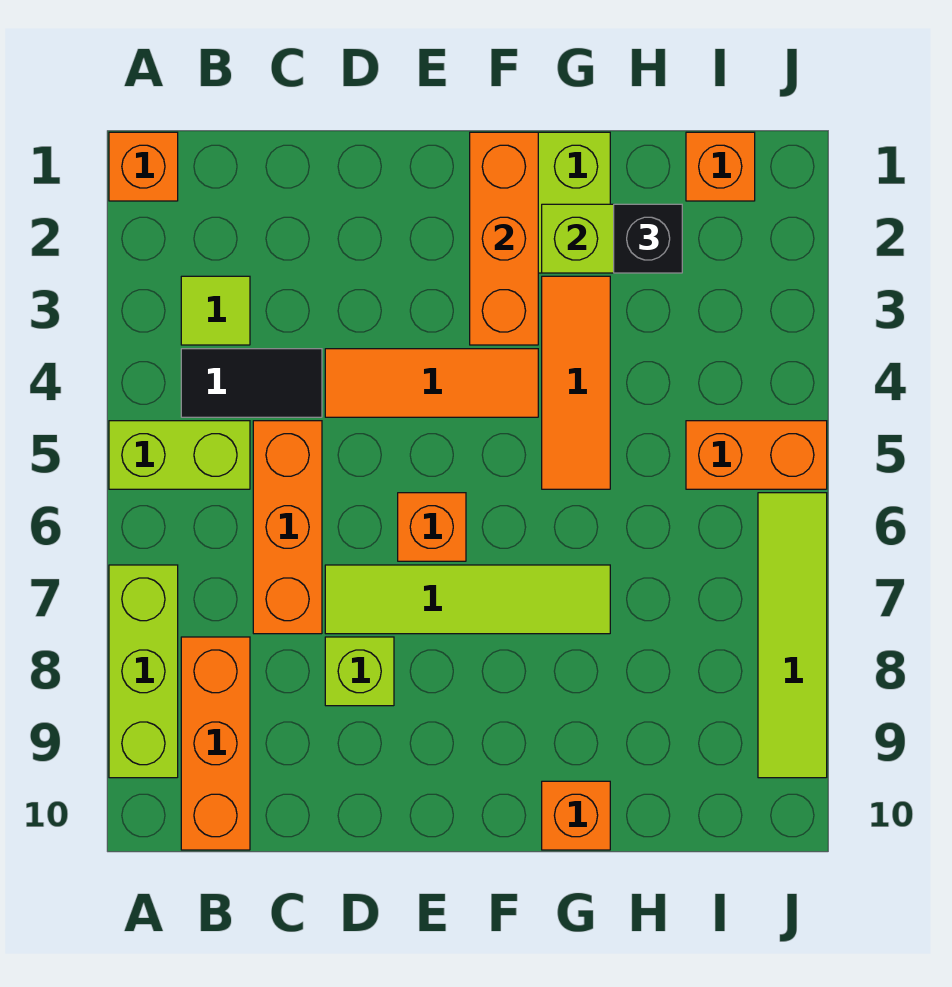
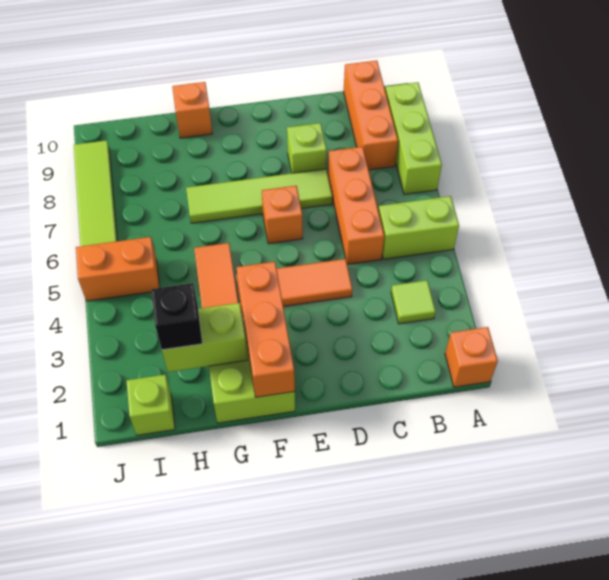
black tile B4:C4 level 1 -> none
orange brick I1 level 1 -> lime brick I1 level 1

